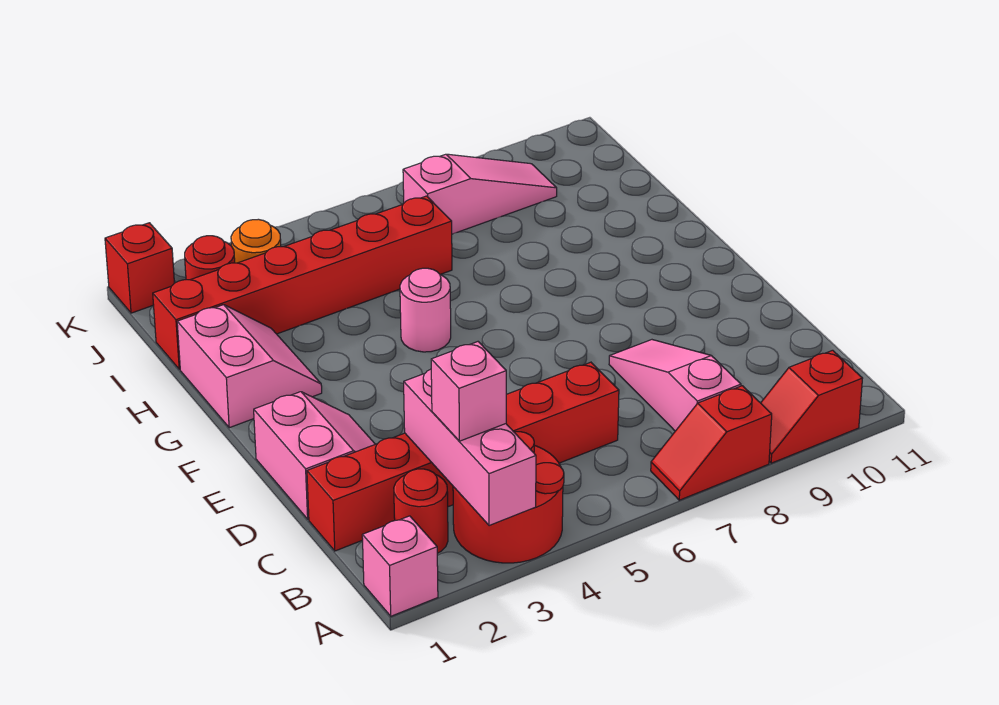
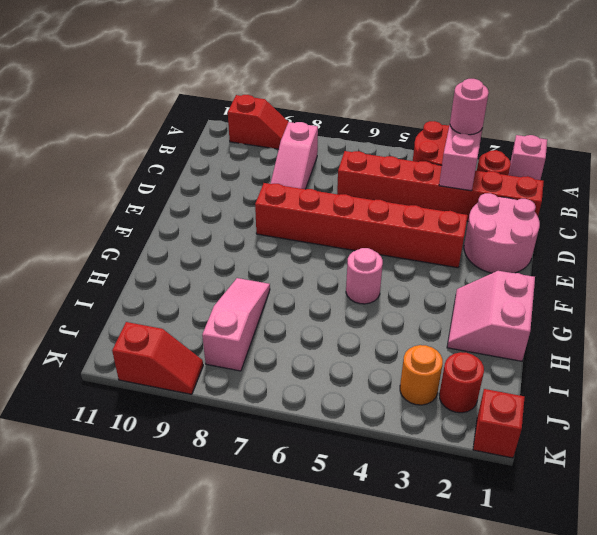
red slope A7:A8 level 1 top 8 -> red slope K9:K10 level 1 top 10
pink brick B3 level 3 -> pink round brick B3 level 3
pink slope D1:E2 level 1 top 1 -> pink round brick D1:E2 level 1
red brick I1:I6 level 1 -> red brick E3:E8 level 1
pink slope J7:J9 level 1 top 7 -> pink slope H8:J8 level 1 top J

